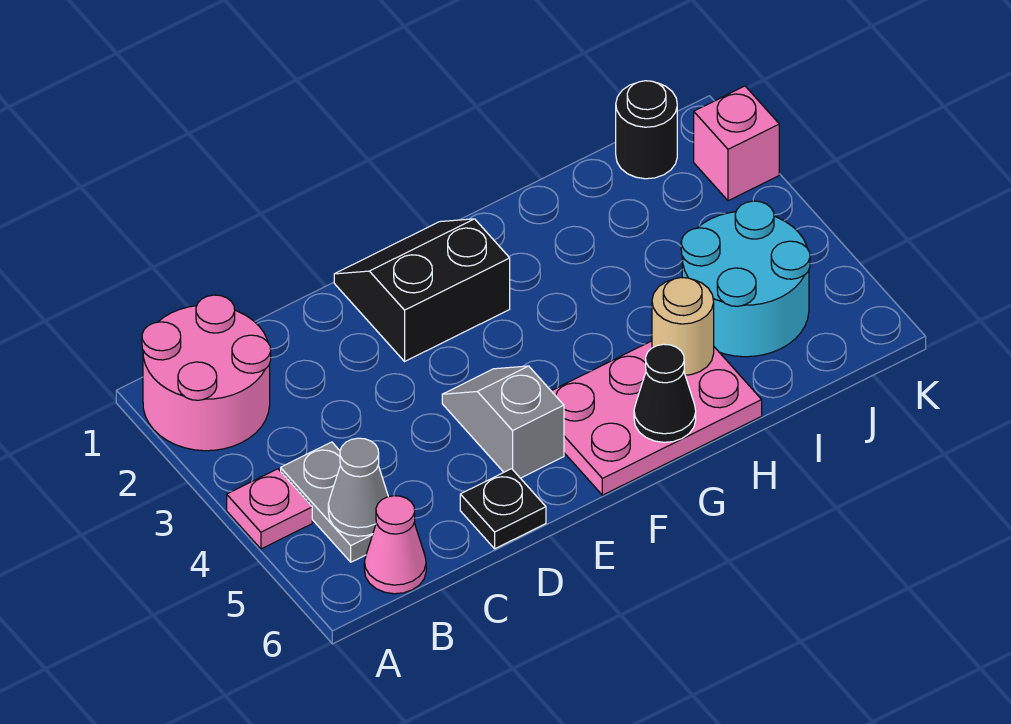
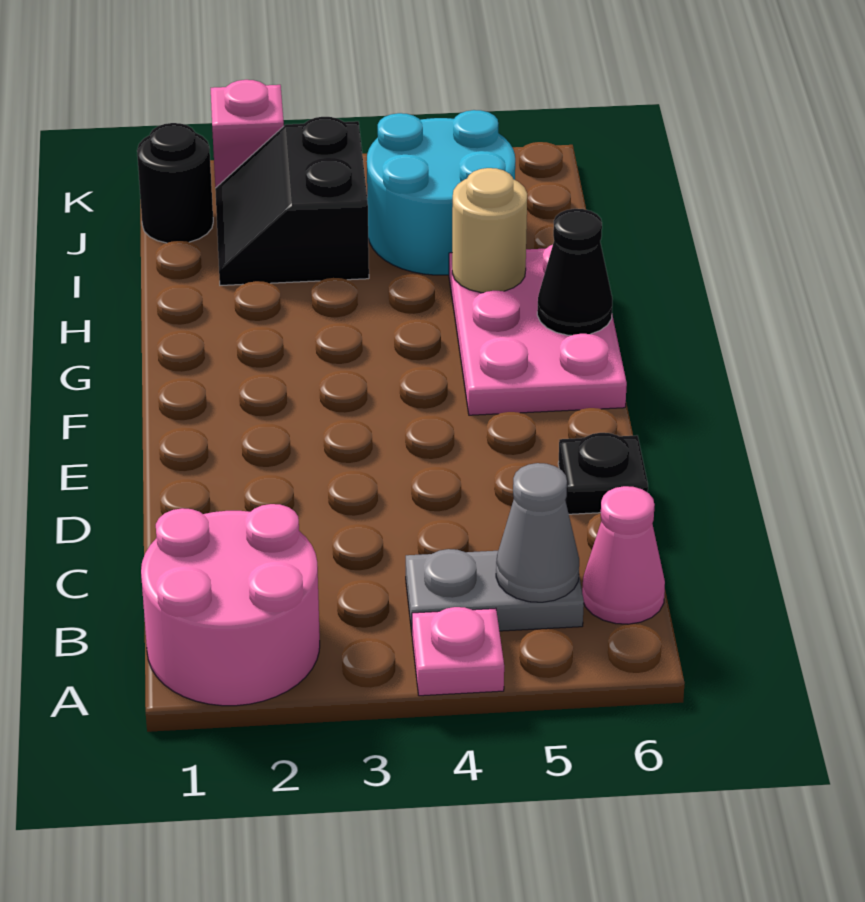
black slope E1:F2 level 1 top 2 -> black slope I2:J3 level 1 top 3
grey slope E4:E5 level 1 top 5 -> none

